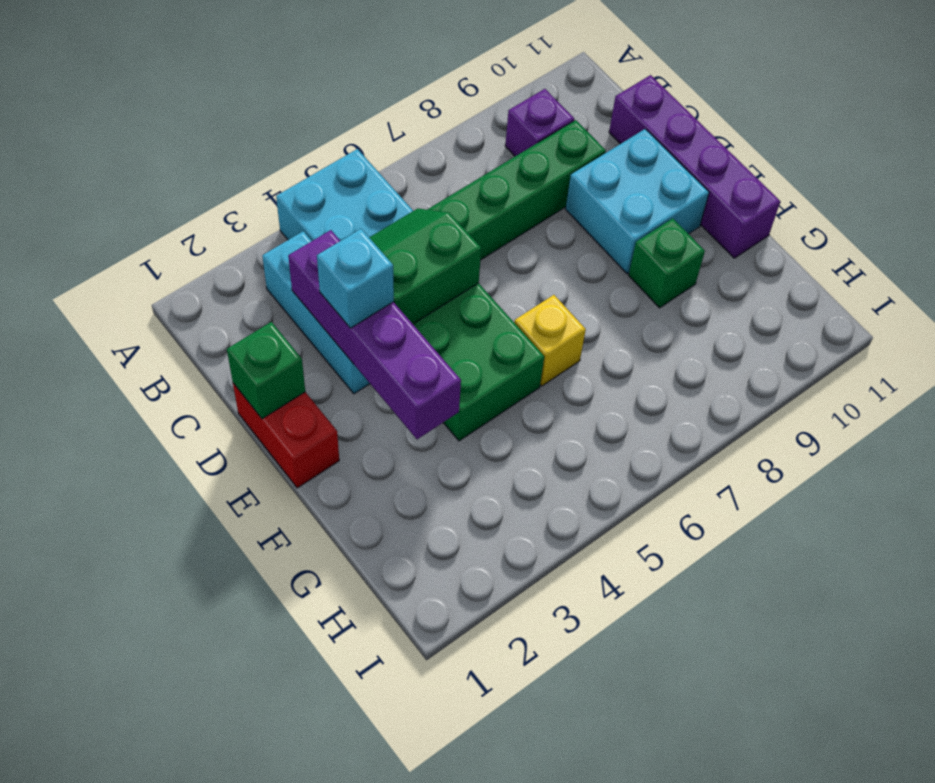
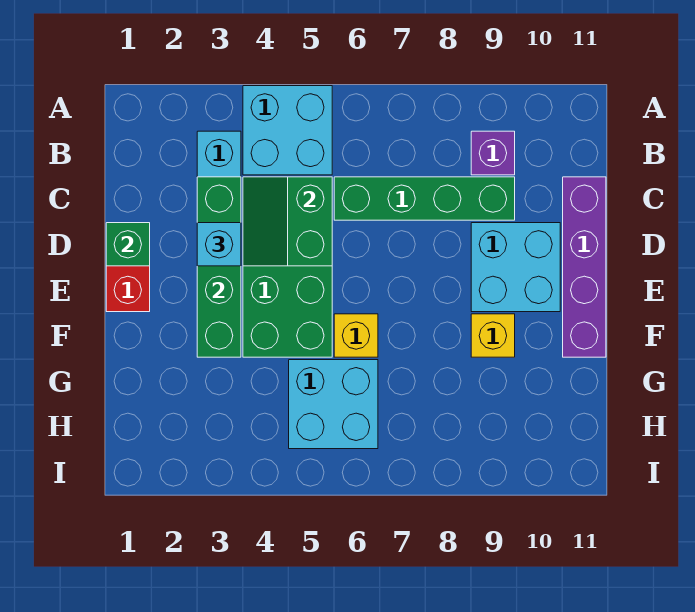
purple brick C3:F3 level 2 -> green brick C3:F3 level 2
green slope C4:D5 level 2 top D -> green slope C4:D5 level 2 top 5
green brick F9 level 1 -> yellow brick F9 level 1
none -> cyan brick G5:H6 level 1

